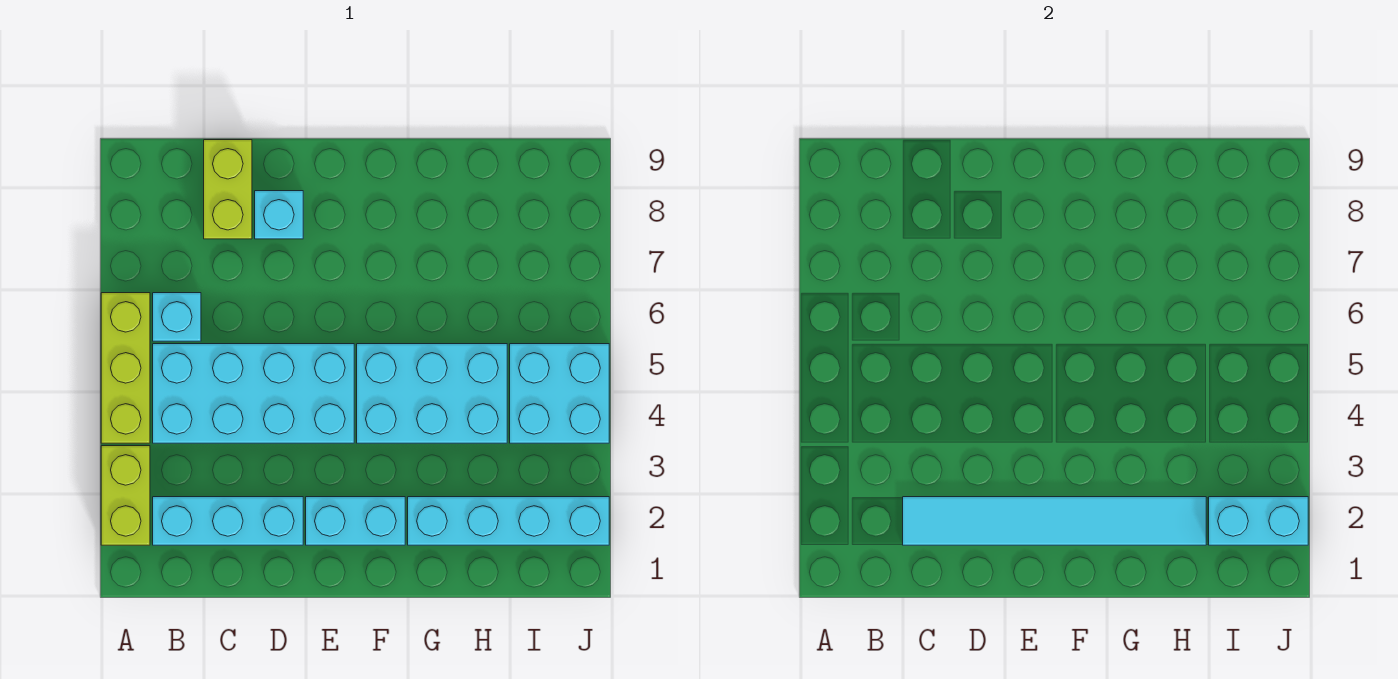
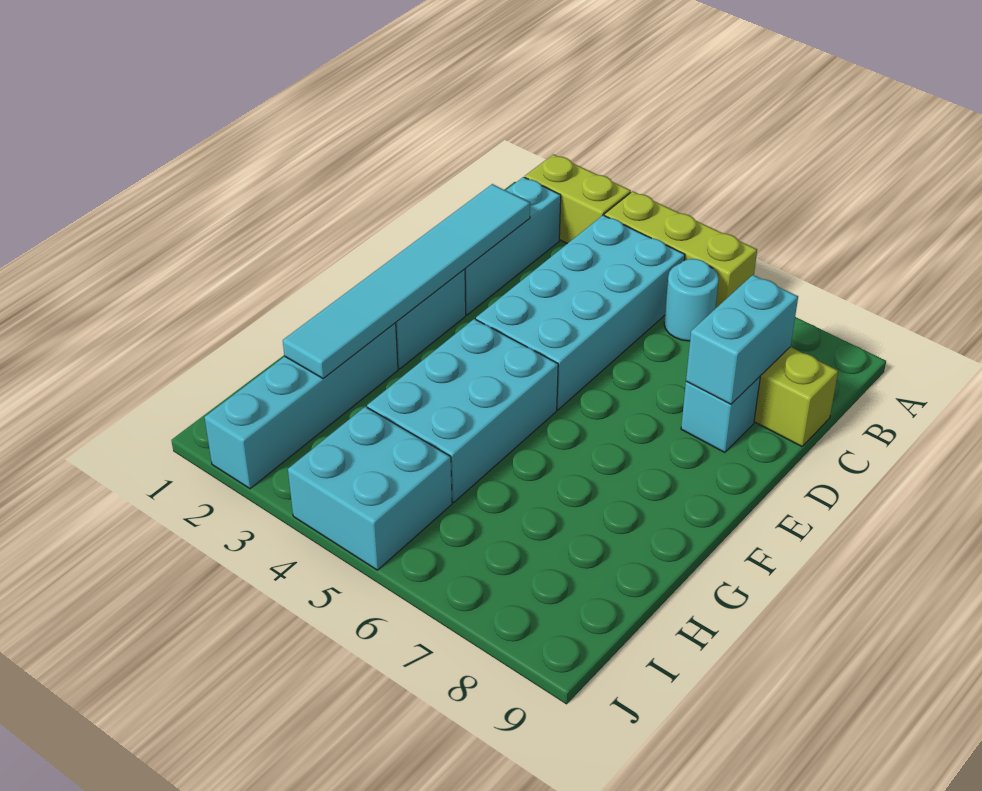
cyan brick B6 level 1 -> cyan round brick B6 level 1
cyan brick I2:J2 level 2 -> cyan brick C8:D8 level 2

